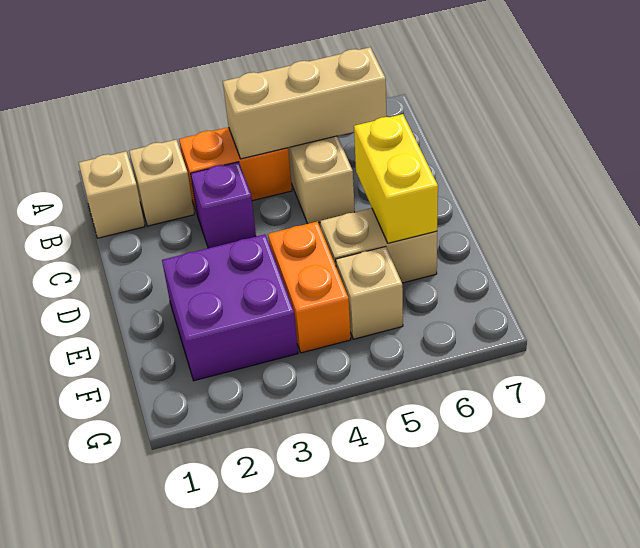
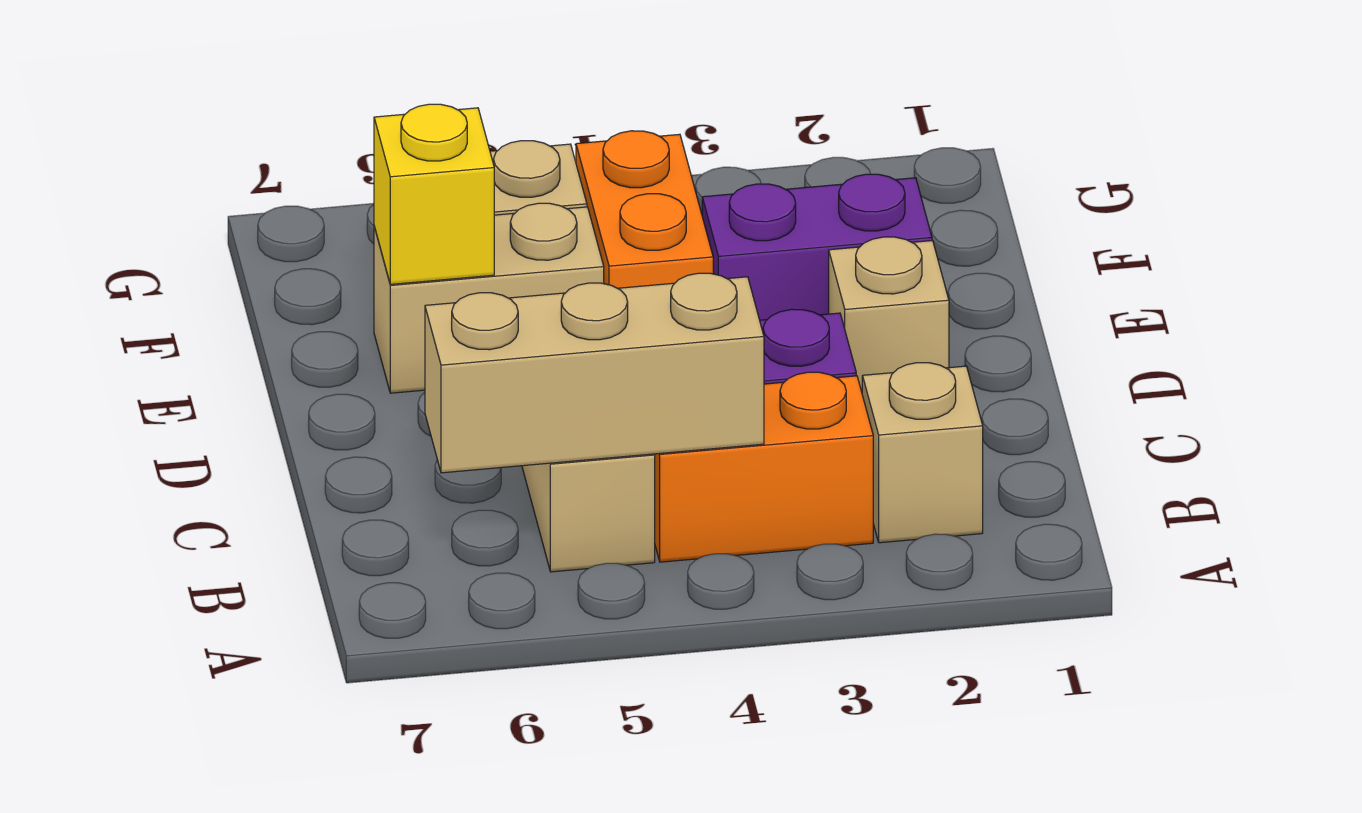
tan brick B1 level 1 -> tan brick D2 level 1
yellow brick D6:E6 level 2 -> yellow brick E6 level 2
purple brick E2:F3 level 1 -> purple brick E2:E3 level 1

